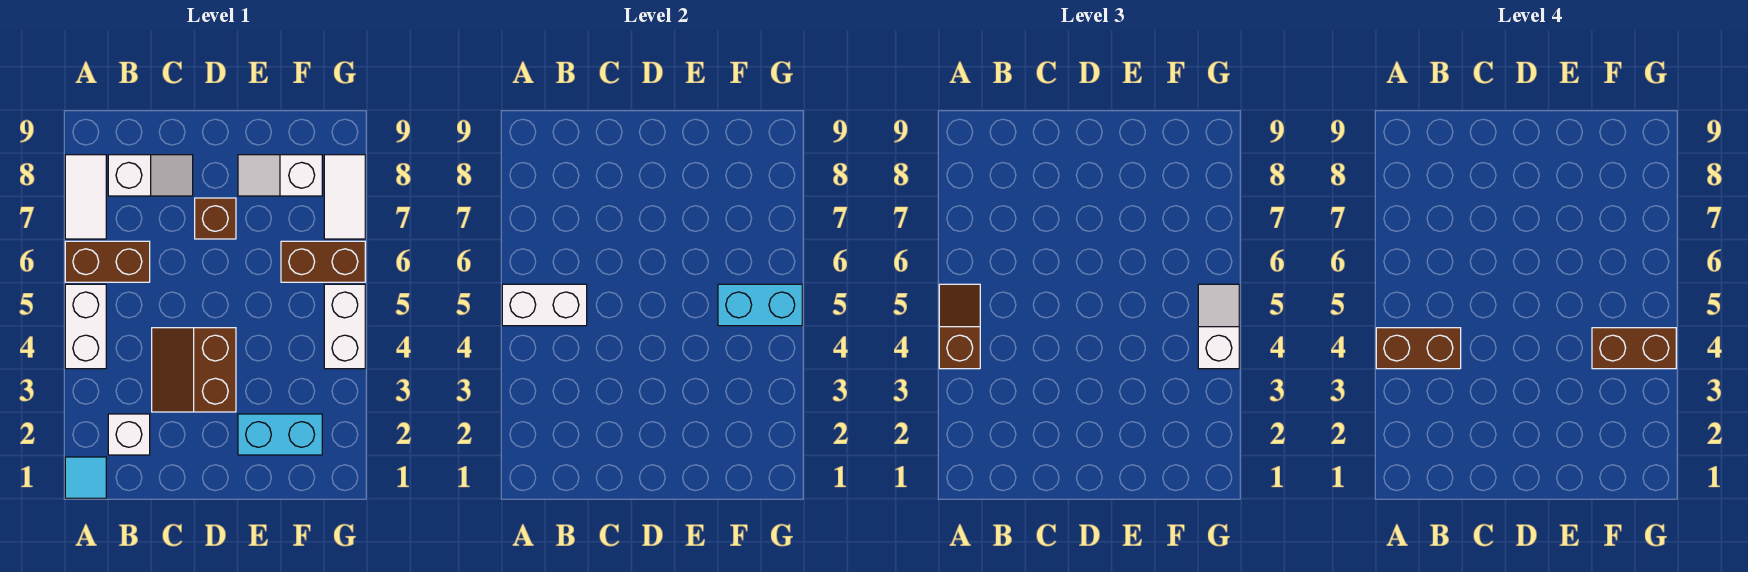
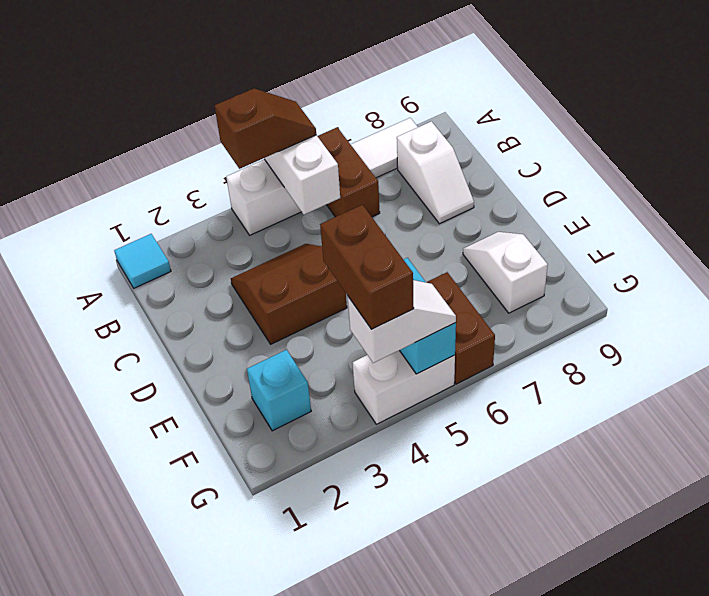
brown brick A4:B4 level 4 -> none
white brick B2 level 1 -> none
brown brick D7 level 1 -> none
cyan brick E2:F2 level 1 -> cyan brick F2 level 1
white tile G7:G8 level 1 -> none

